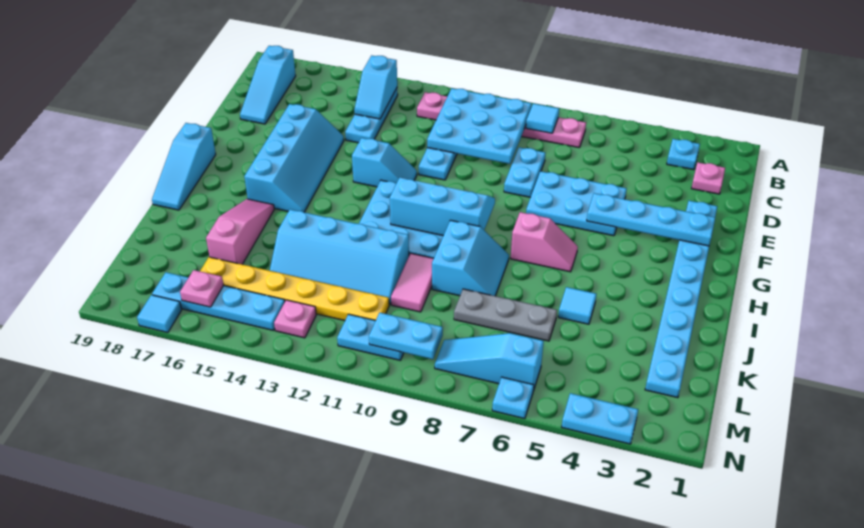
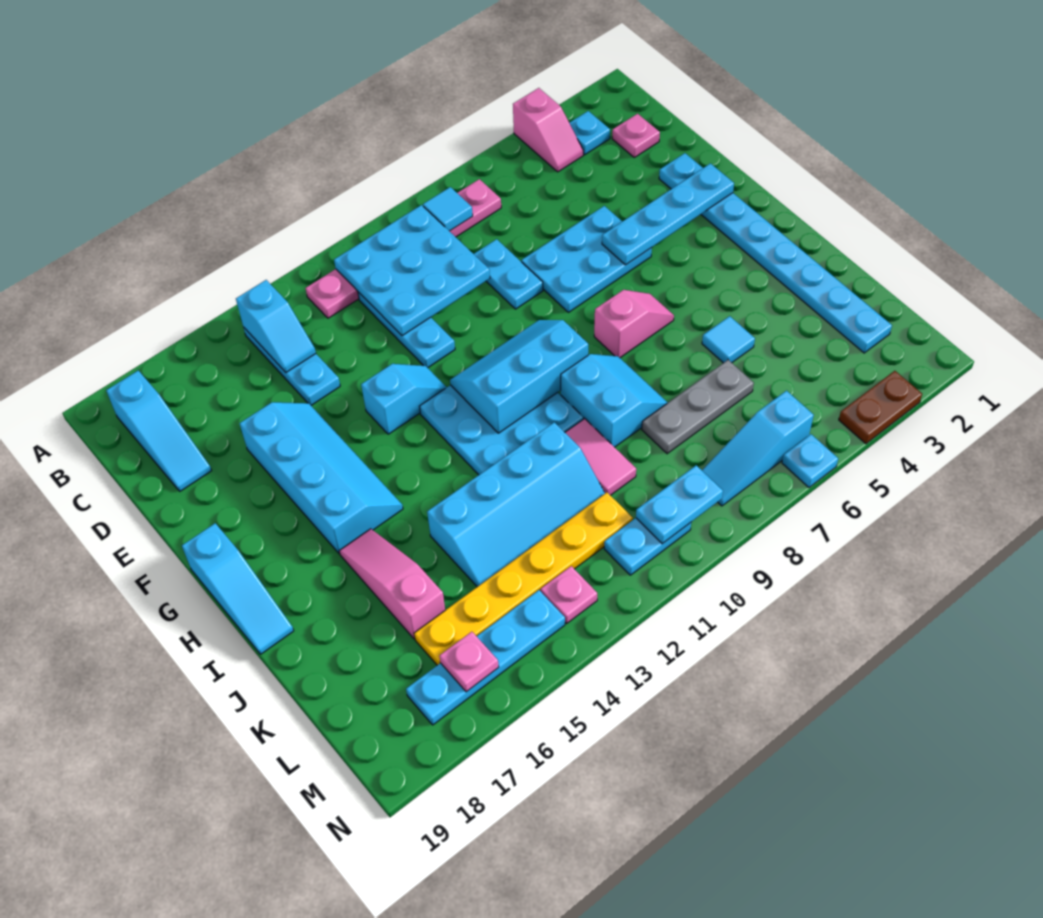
none -> pink slope A4:B4 level 1 top A
cyan plate N3:N4 level 1 -> brown plate N3:N4 level 1
cyan tile N17 level 1 -> none

